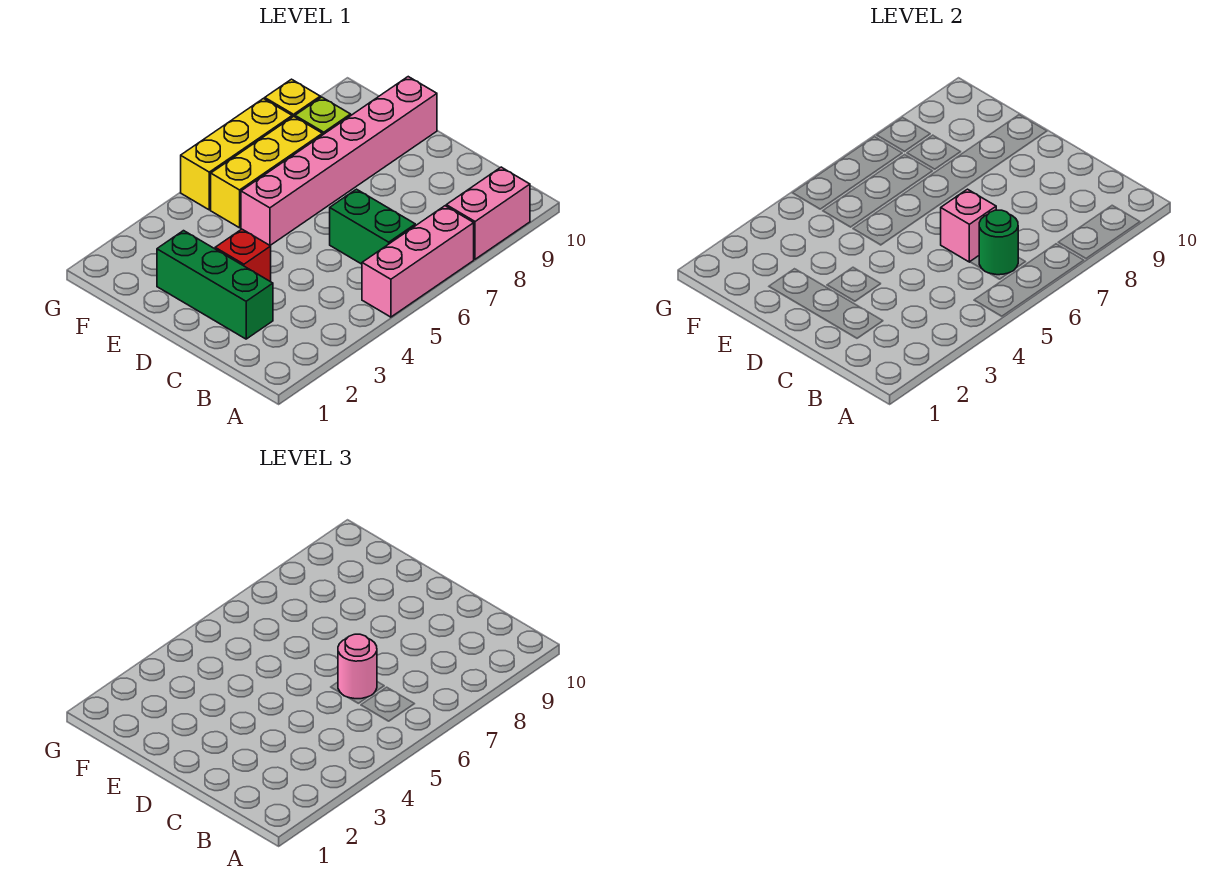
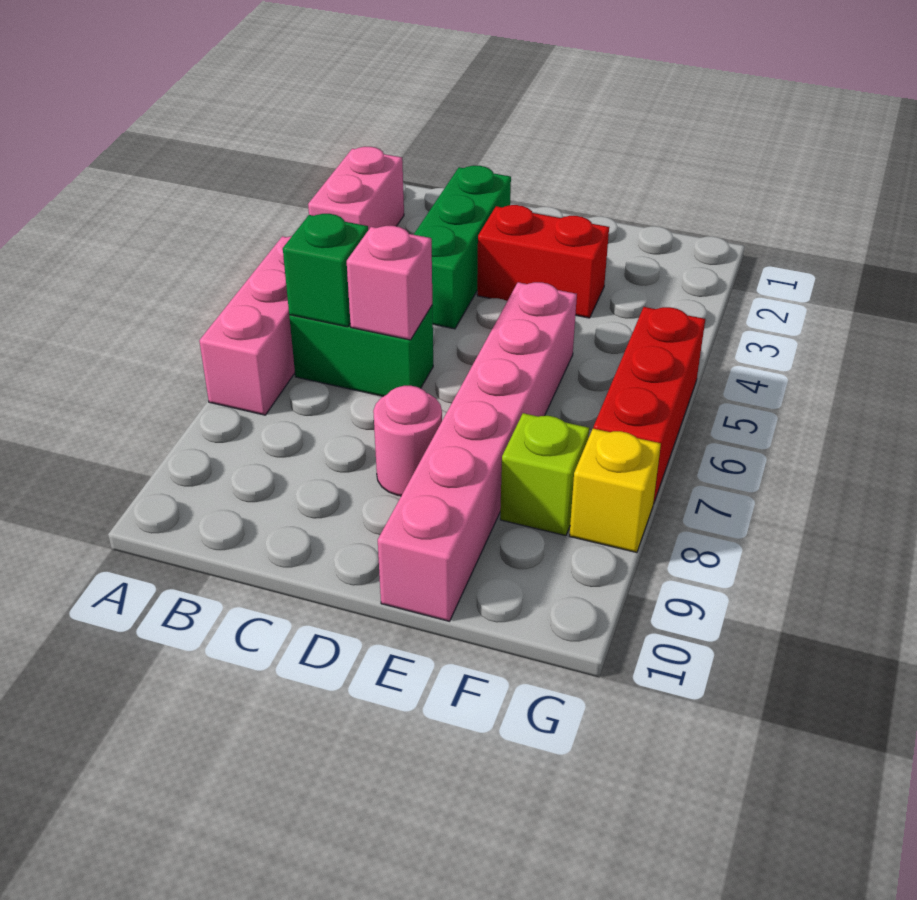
pink brick A8:A9 level 1 -> pink brick A2:A3 level 1
green round brick B6 level 2 -> green brick B6 level 2
green brick C2:E2 level 1 -> green brick C2:C4 level 1
pink round brick C6 level 3 -> pink round brick D8 level 1
red brick D3 level 1 -> red brick D3:E3 level 1
yellow brick F5:F7 level 1 -> none
yellow brick G5:G7 level 1 -> red brick G5:G7 level 1

